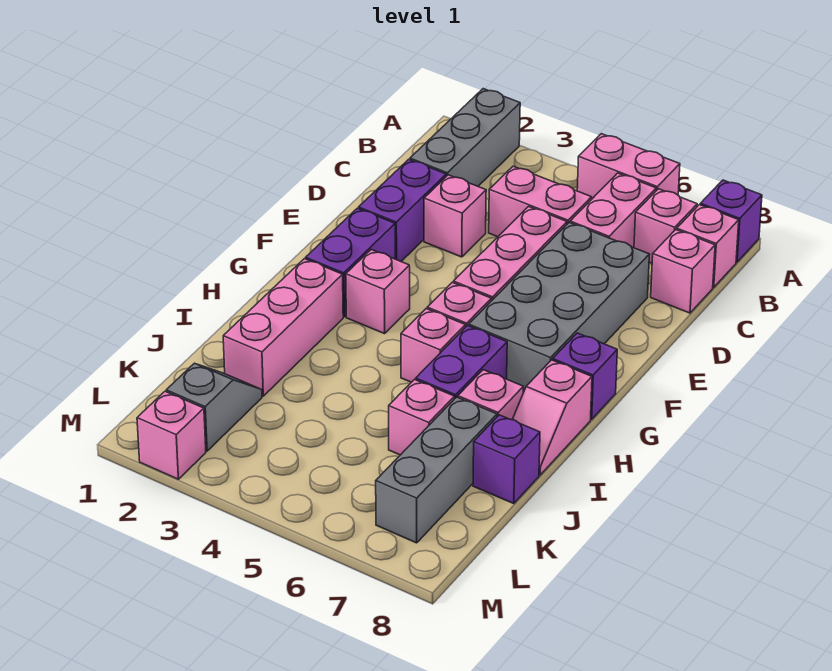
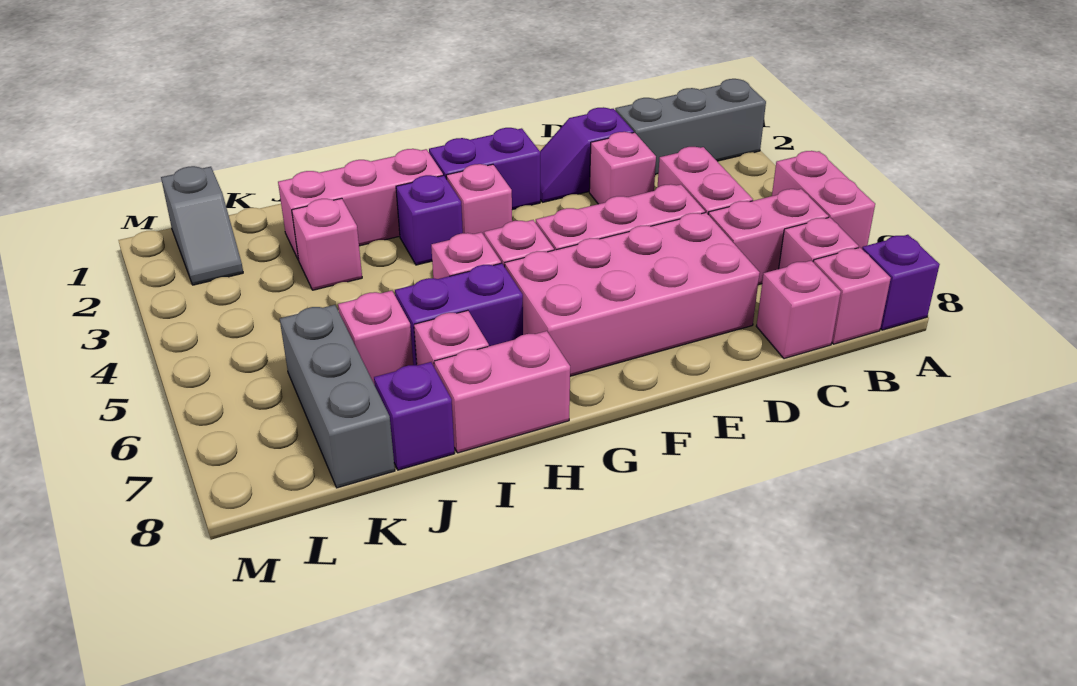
purple brick D2:E2 level 1 -> purple slope D2:E2 level 1 top D
grey brick D6:G7 level 1 -> pink brick D6:G7 level 1
purple brick G8 level 1 -> purple brick H3 level 1
pink slope H8:I8 level 1 top H -> pink brick H8:I8 level 1
grey brick J7:L7 level 1 -> grey brick K6:K8 level 1
grey slope K2:L2 level 1 top L -> grey slope L1:L2 level 1 top 1
pink brick M2 level 1 -> pink brick J3 level 1

